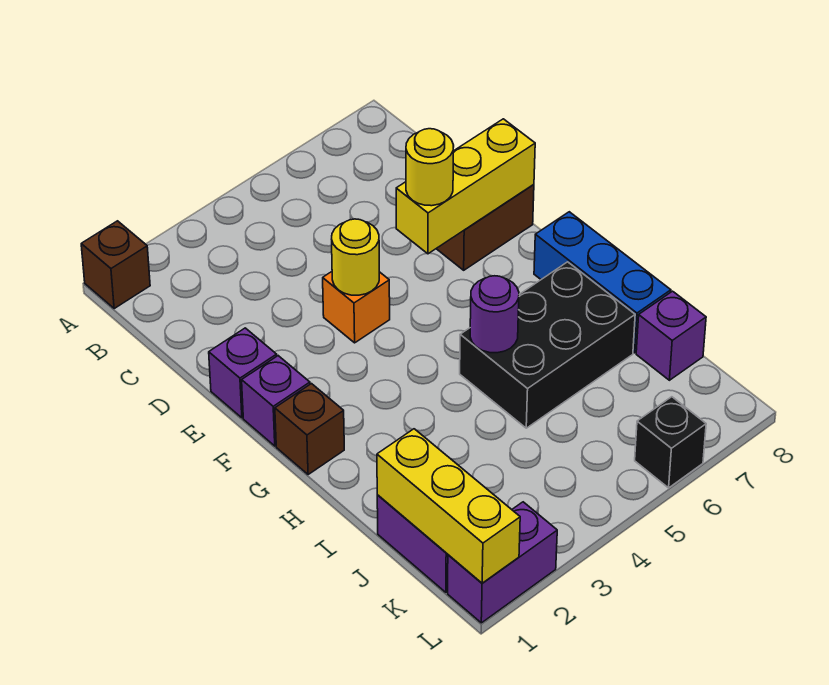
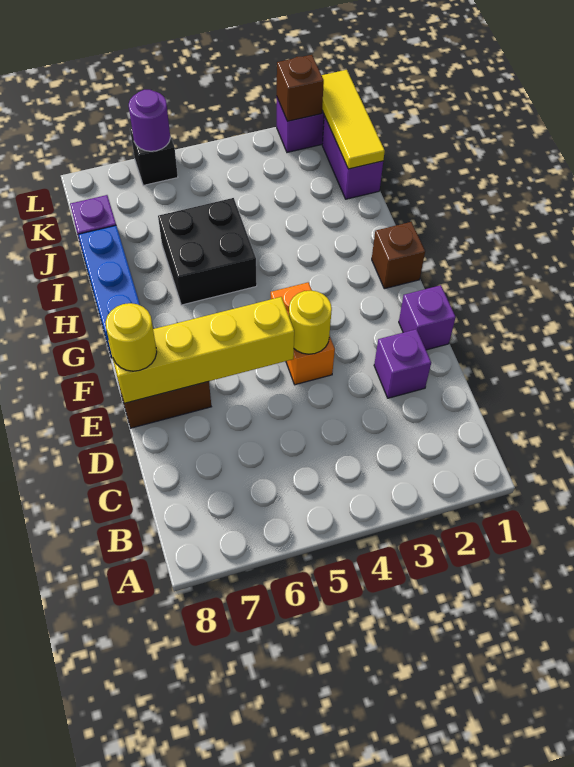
brown brick A1 level 1 -> brown brick L2 level 2
orange brick E4 level 1 -> orange brick E4:F4 level 1
yellow brick E6:E8 level 2 -> yellow brick E5:E8 level 2
yellow round brick E6 level 3 -> yellow round brick E8 level 3
purple brick F1 level 1 -> purple brick D2 level 1
black brick H5:I7 level 1 -> black brick H5:I6 level 1
purple round brick H5 level 2 -> purple round brick L6 level 2
yellow brick J1:L1 level 2 -> yellow tile J1:L1 level 2

